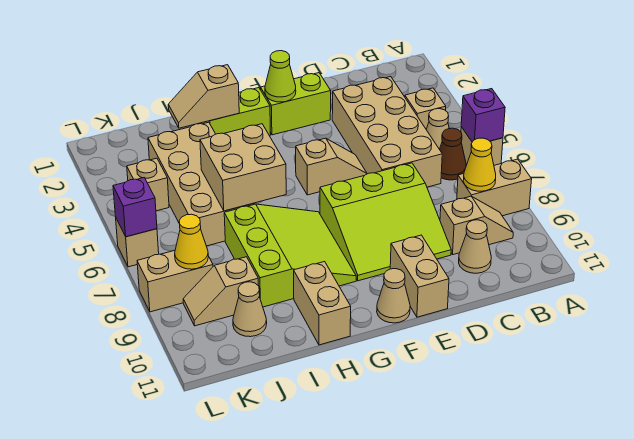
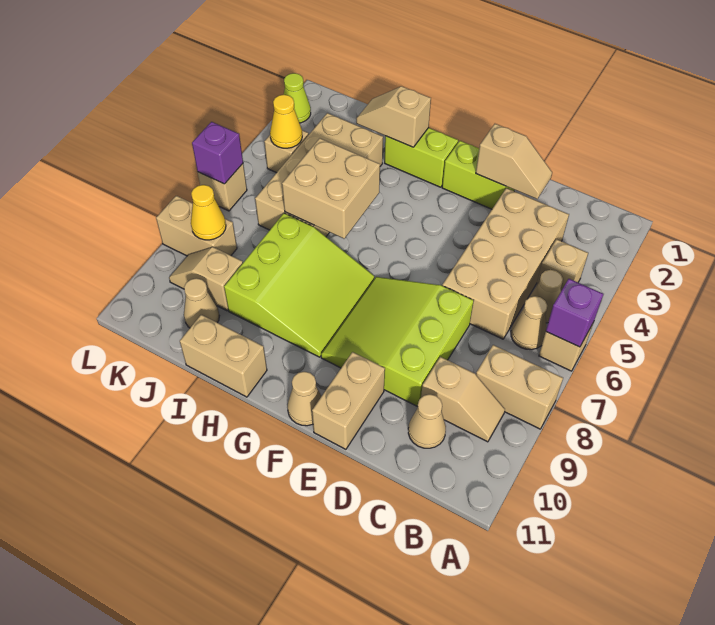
brown cone B6 level 1 -> tan cone B6 level 1
yellow cone B8 level 2 -> yellow cone K4 level 2
lime slope D7:F9 level 1 top 7 -> lime slope D7:F9 level 1 top D
tan slope E5:F5 level 1 top F -> tan slope D2:E2 level 2 top E
lime cone F2 level 2 -> lime cone L2 level 1
tan brick H10:H11 level 1 -> tan brick H11:I11 level 1

